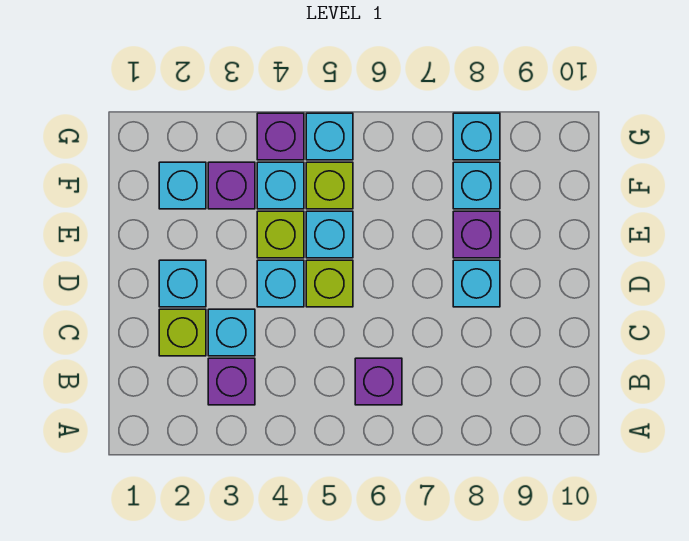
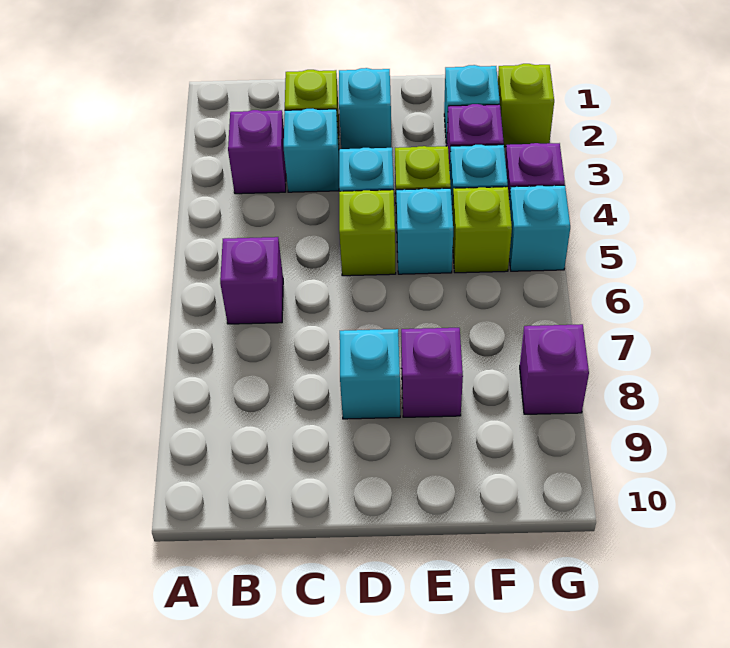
cyan brick F8 level 1 -> none
none -> lime brick G2 level 1
cyan brick G8 level 1 -> purple brick G8 level 1

